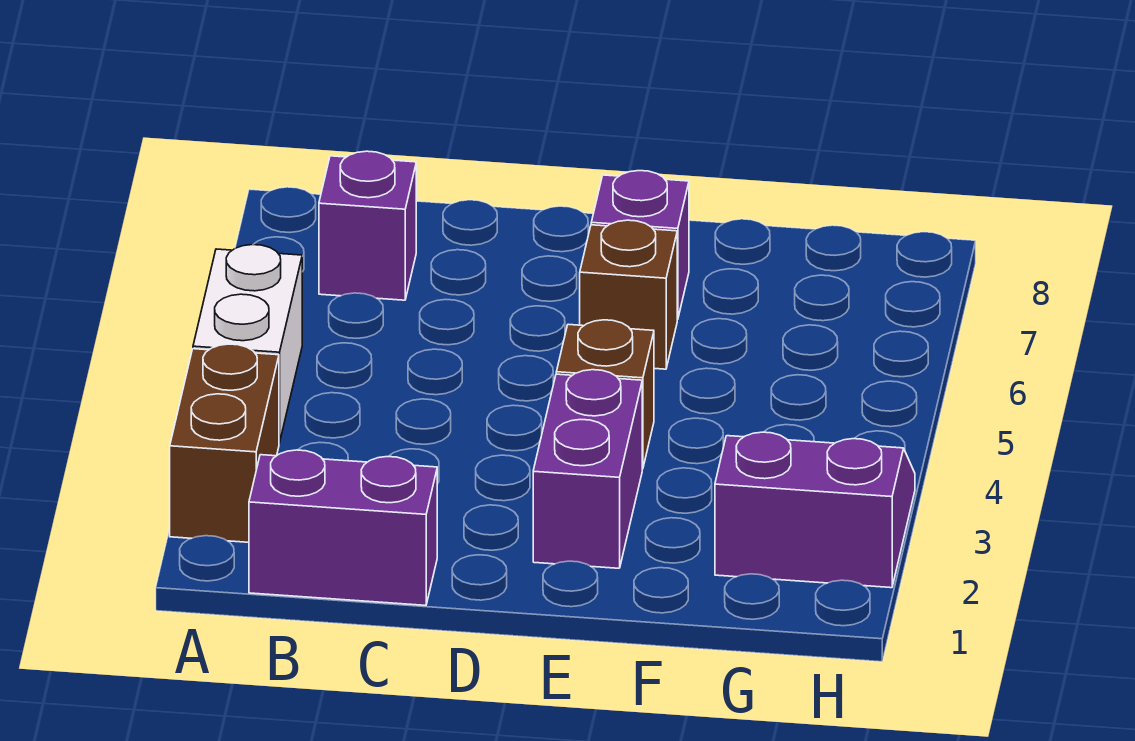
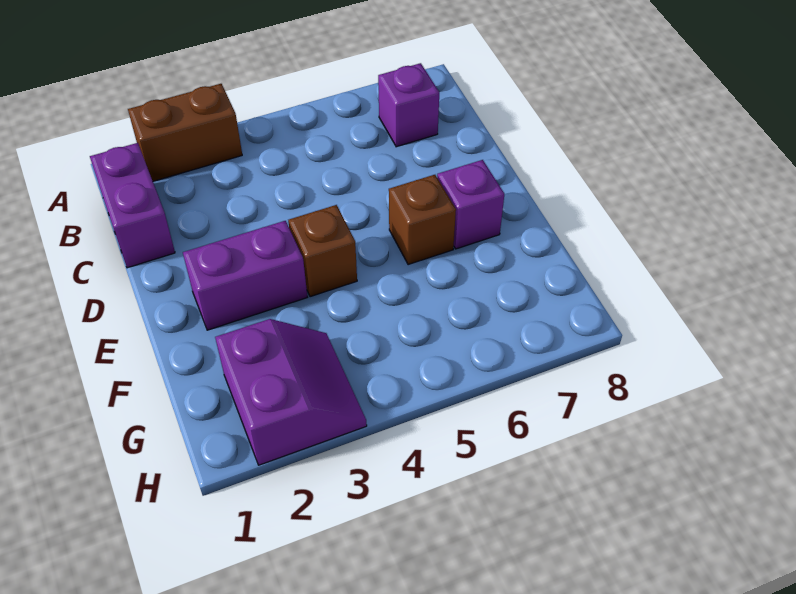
white brick A4:A5 level 1 -> none

